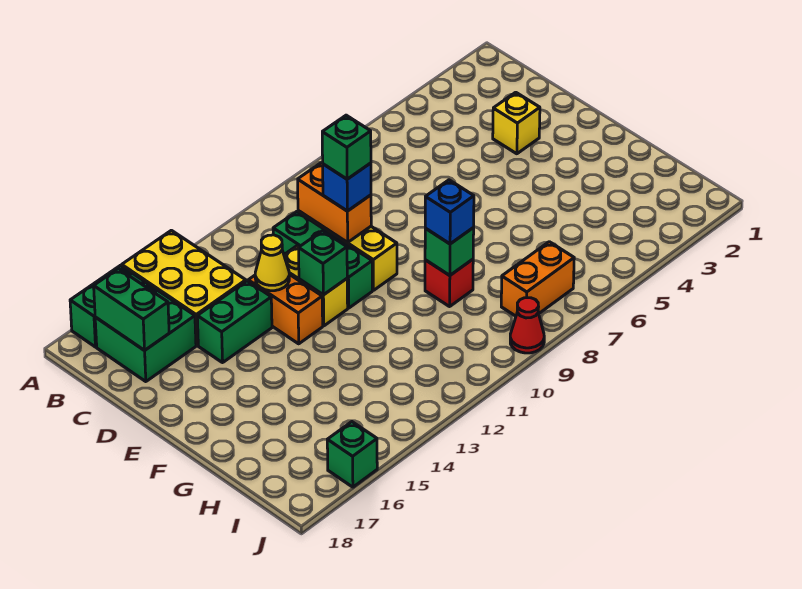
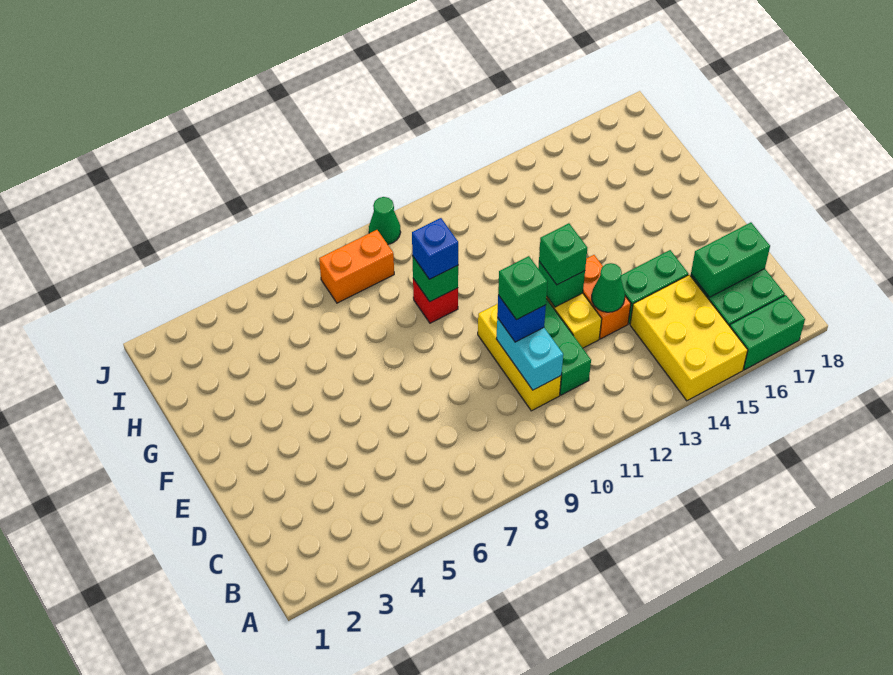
green brick B17:C17 level 2 -> green brick C16:C17 level 2
orange brick C10:D10 level 2 -> cyan brick C10:D10 level 2
yellow brick D3 level 1 -> none
yellow cone D13 level 2 -> green cone D13 level 2
red cone J9 level 1 -> green cone J9 level 1
green brick J16 level 1 -> green brick E12 level 3

